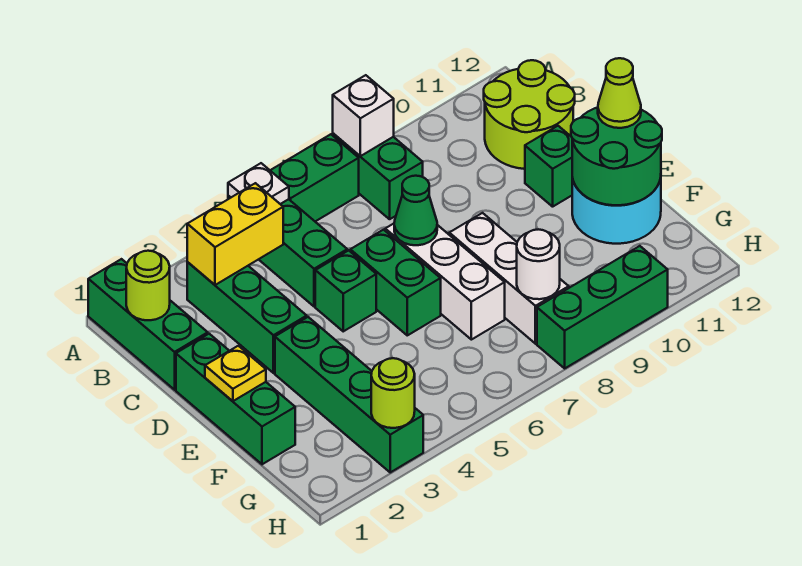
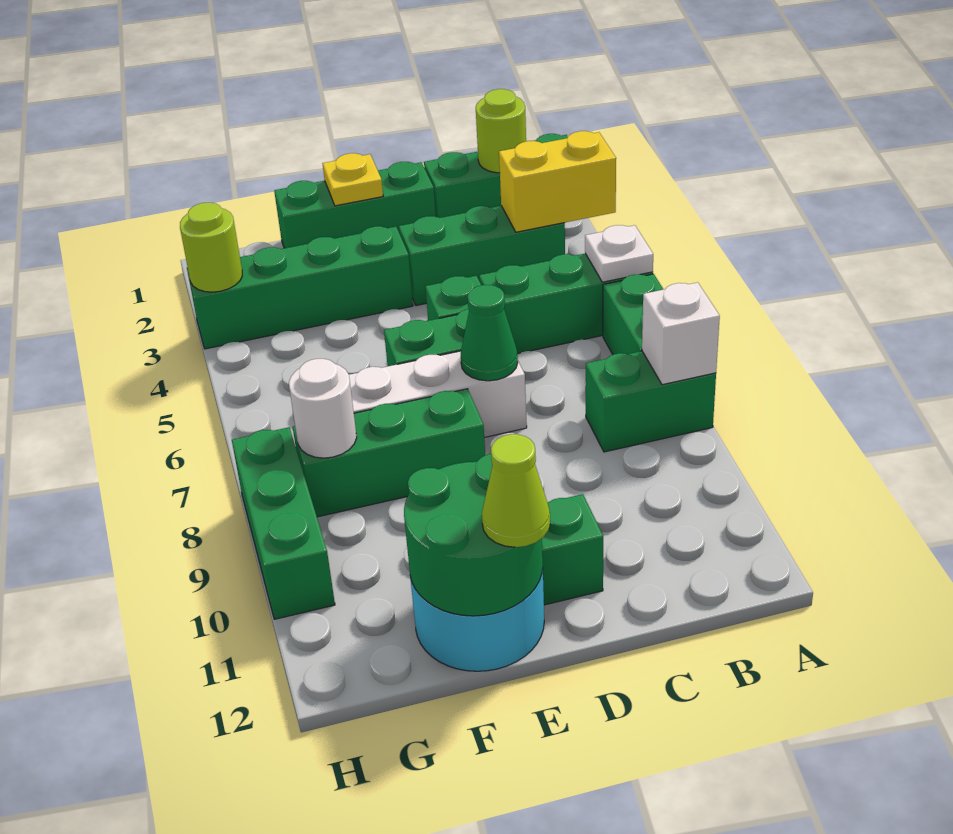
yellow brick B3:B4 level 2 -> yellow brick A3:B3 level 2
lime round brick B11:C12 level 1 -> none
white brick E8:G8 level 1 -> green brick E8:G8 level 1

